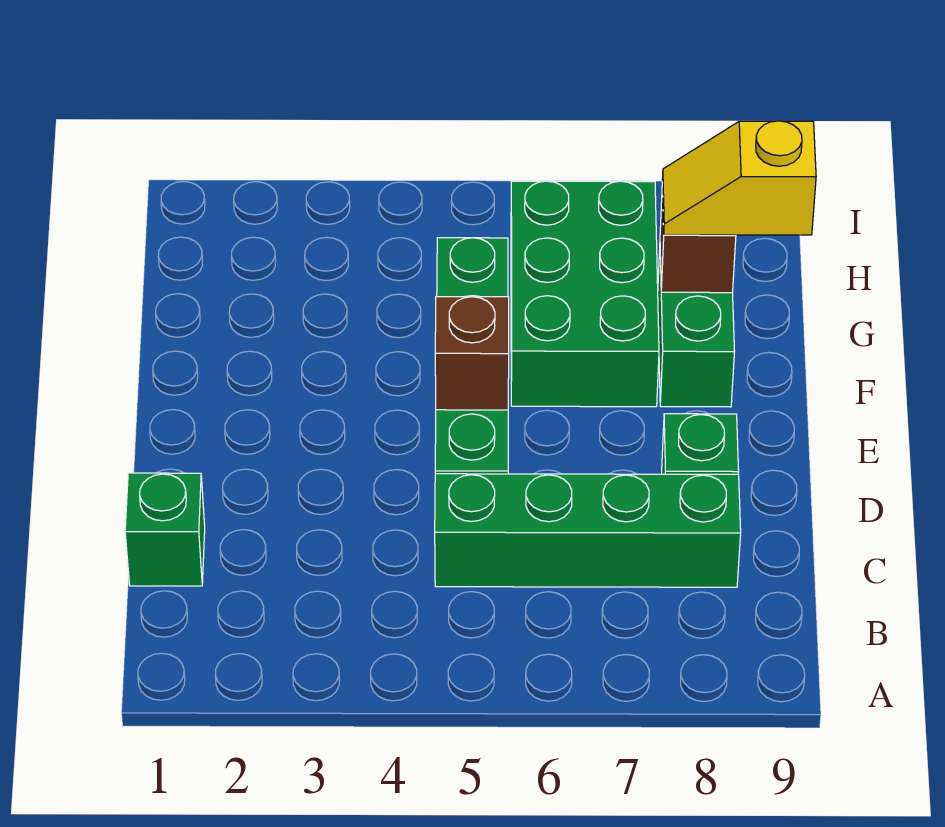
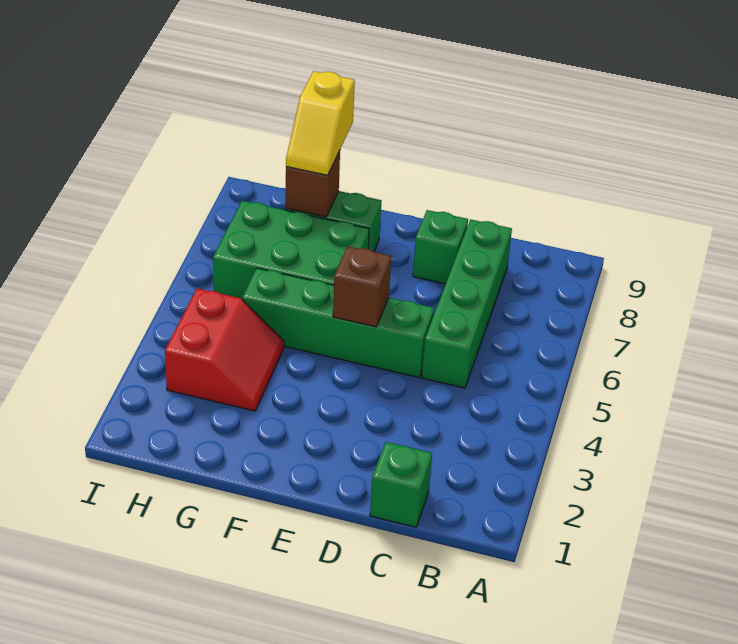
none -> red slope G3:H4 level 1 top H

